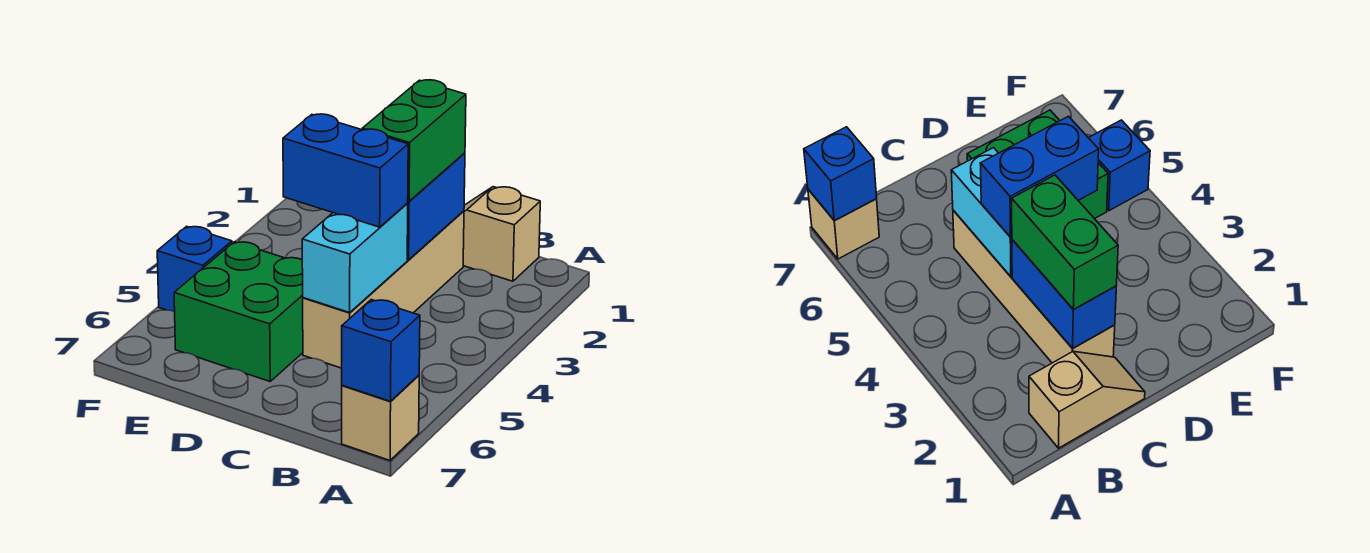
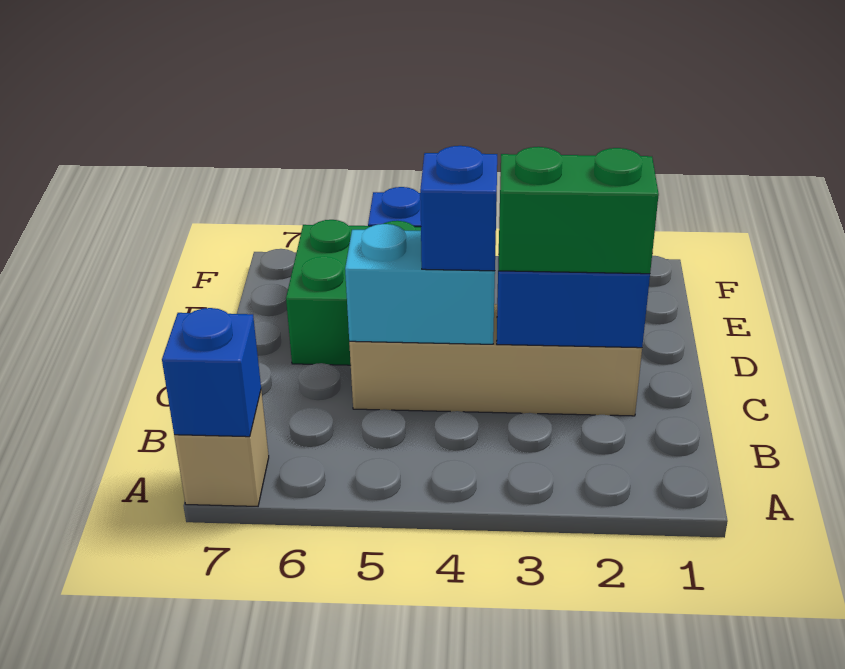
tan slope B1:C1 level 1 top B -> none
blue brick C4:D4 level 3 -> blue brick C4 level 3

